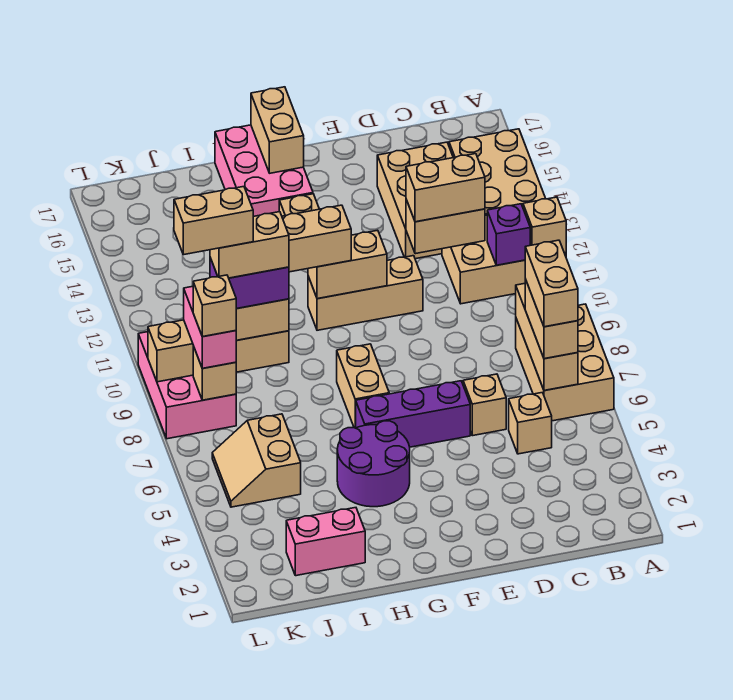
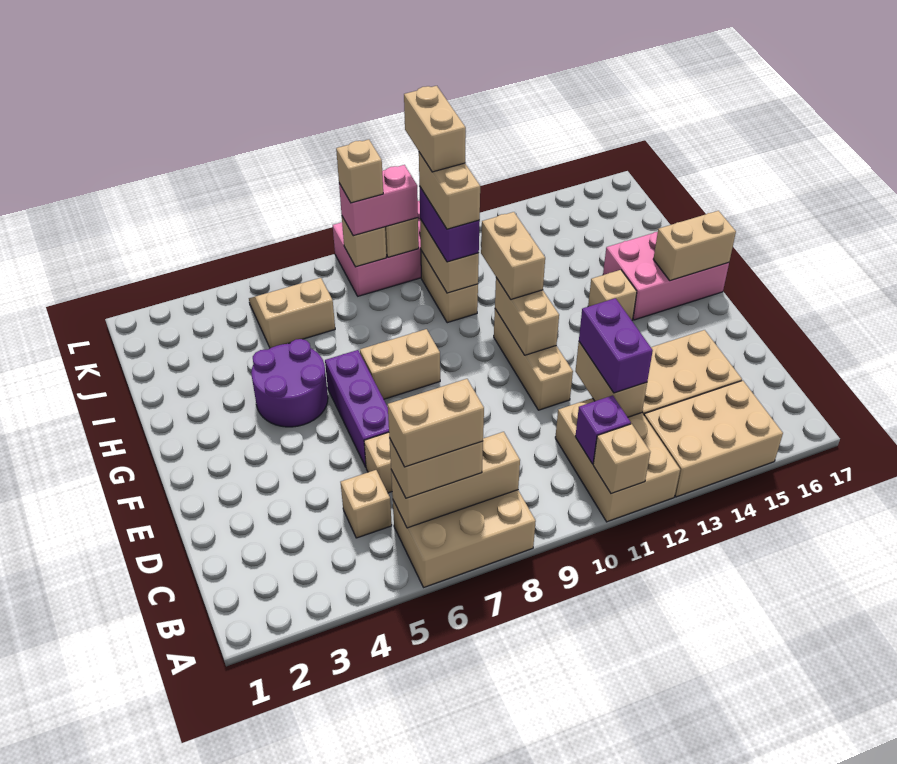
tan brick C12:D12 level 3 -> purple brick C12:D12 level 3
pink brick I2:J2 level 1 -> none

